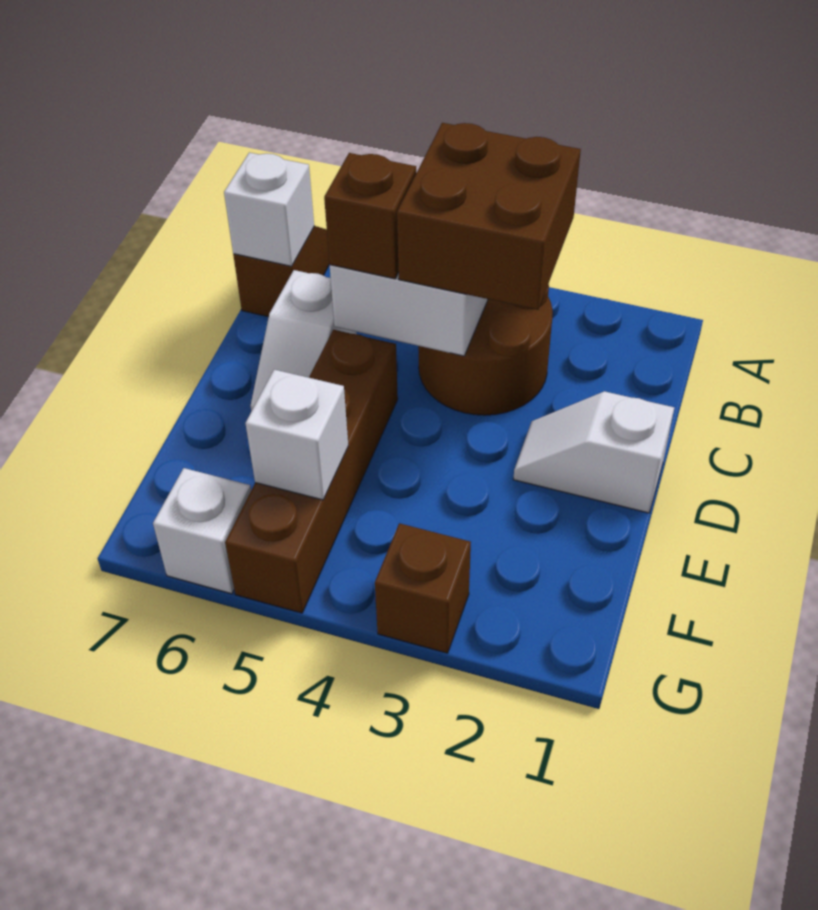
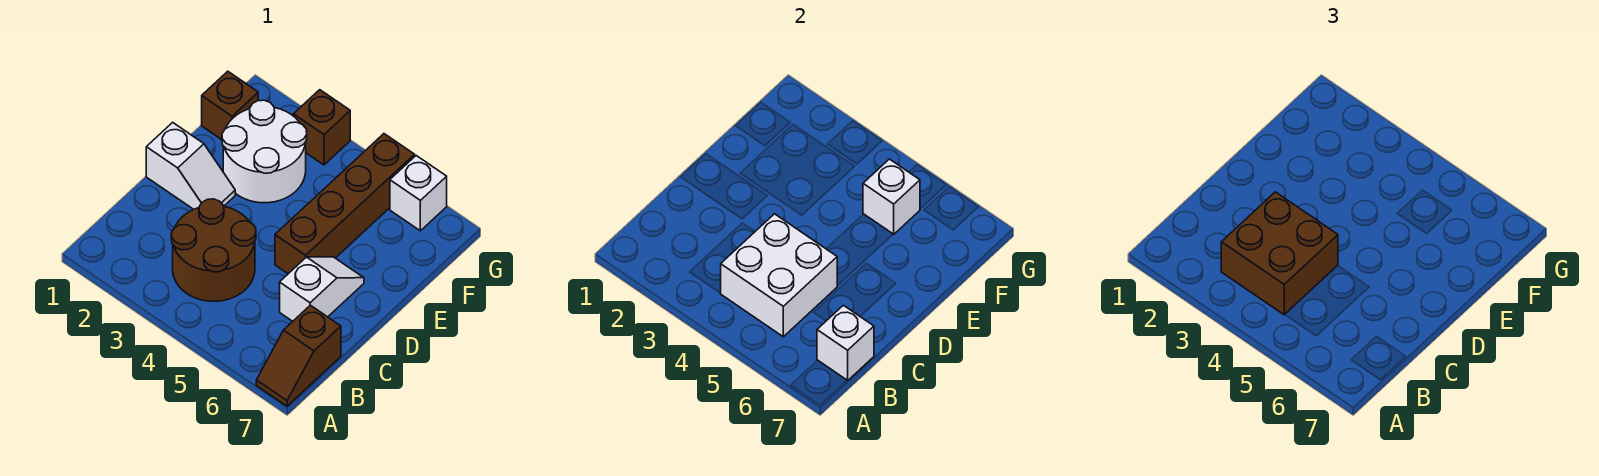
brown brick C5 level 3 -> brown brick F1 level 1
none -> white round brick E2:F3 level 1

